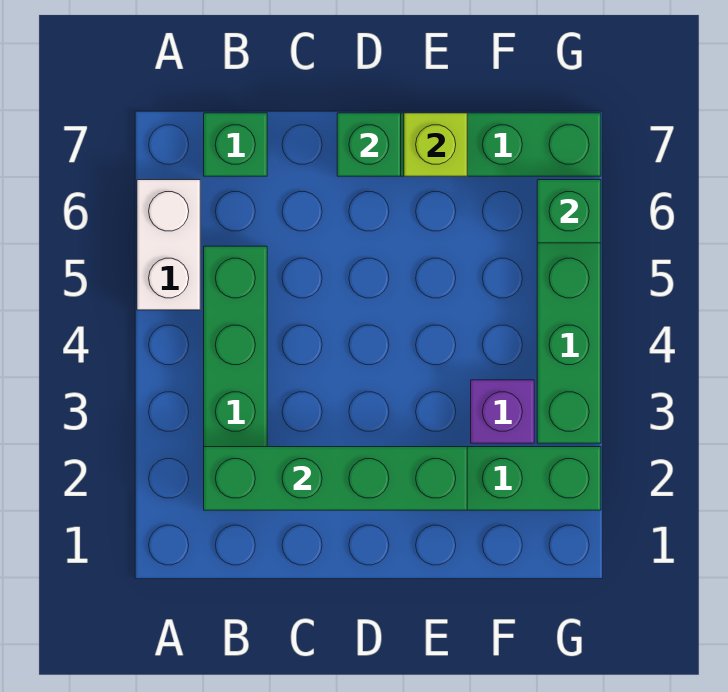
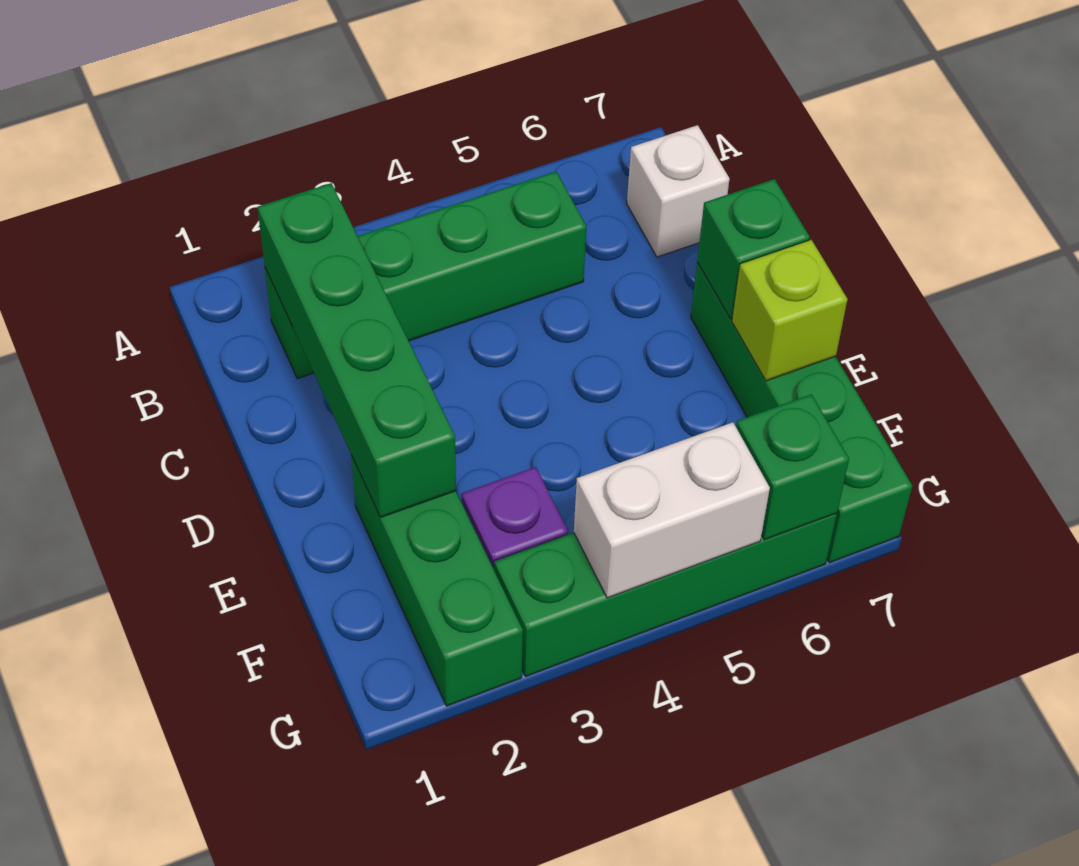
white brick A5:A6 level 1 -> white brick G4:G5 level 2
green brick B7 level 1 -> white brick B7 level 1

